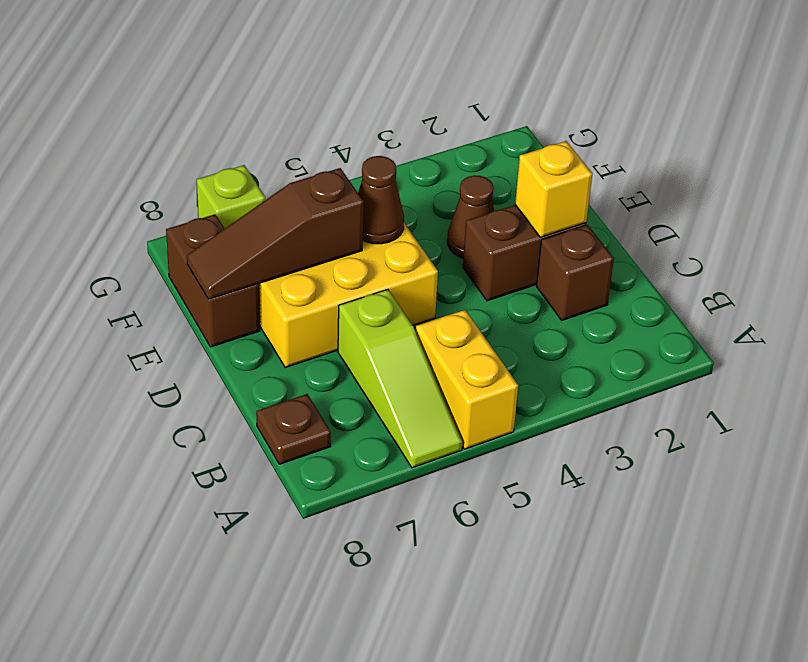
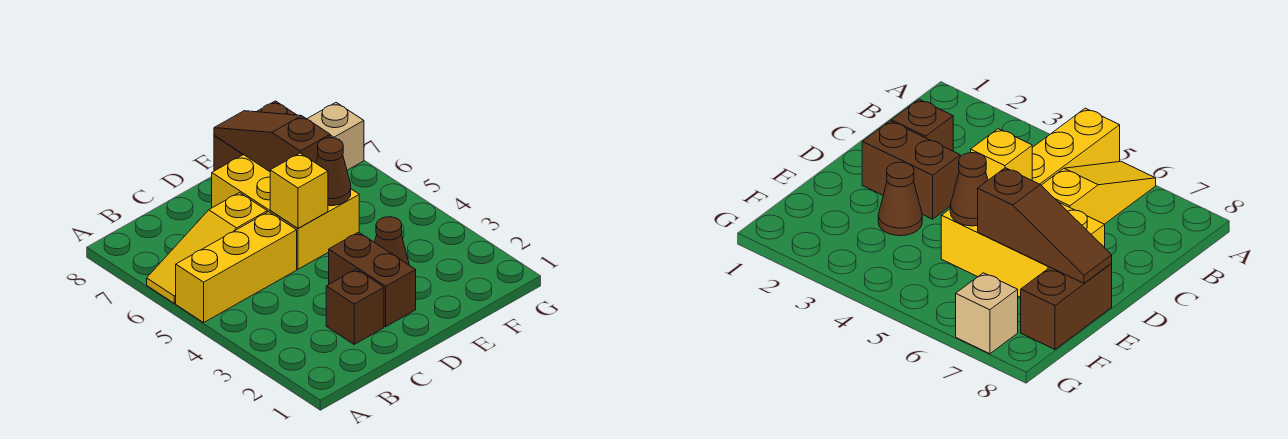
yellow brick A5:B5 level 1 -> yellow brick A5:C5 level 1
lime slope A6:C6 level 1 top C -> yellow slope A6:C6 level 1 top C
brown plate B8 level 1 -> none
yellow brick D2 level 2 -> yellow brick D5 level 2
lime brick G7 level 1 -> tan brick G7 level 1

